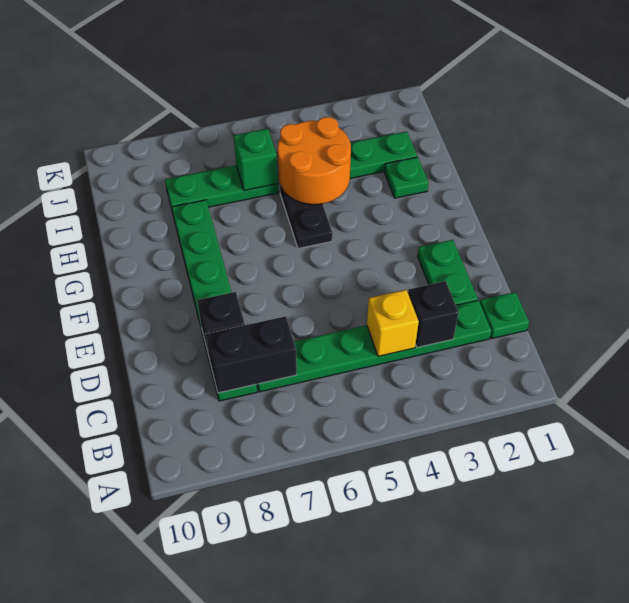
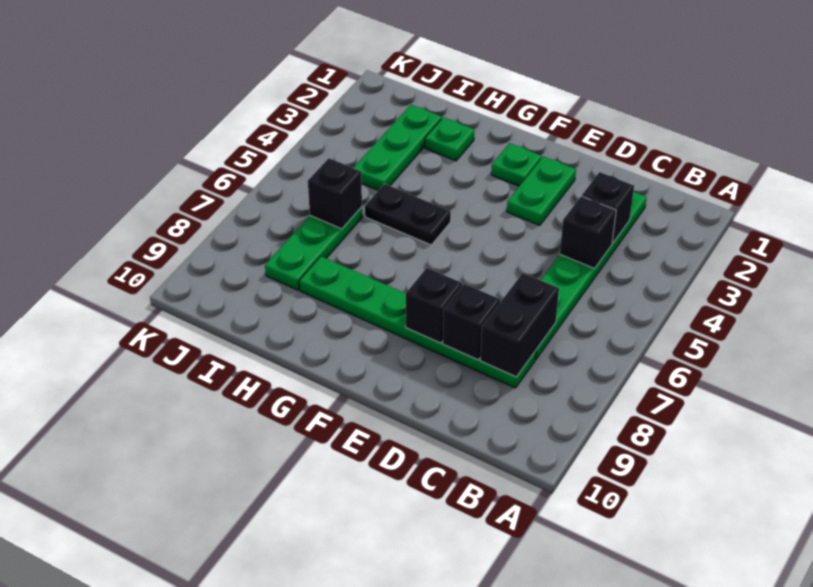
green plate C1 level 1 -> green plate F2 level 1
yellow brick C4 level 2 -> black brick C4 level 2
green plate D2:E2 level 1 -> green plate E2:E3 level 1
none -> black brick E8 level 2
orange round brick H4:I5 level 2 -> none
green brick I6 level 2 -> black brick I6 level 2

